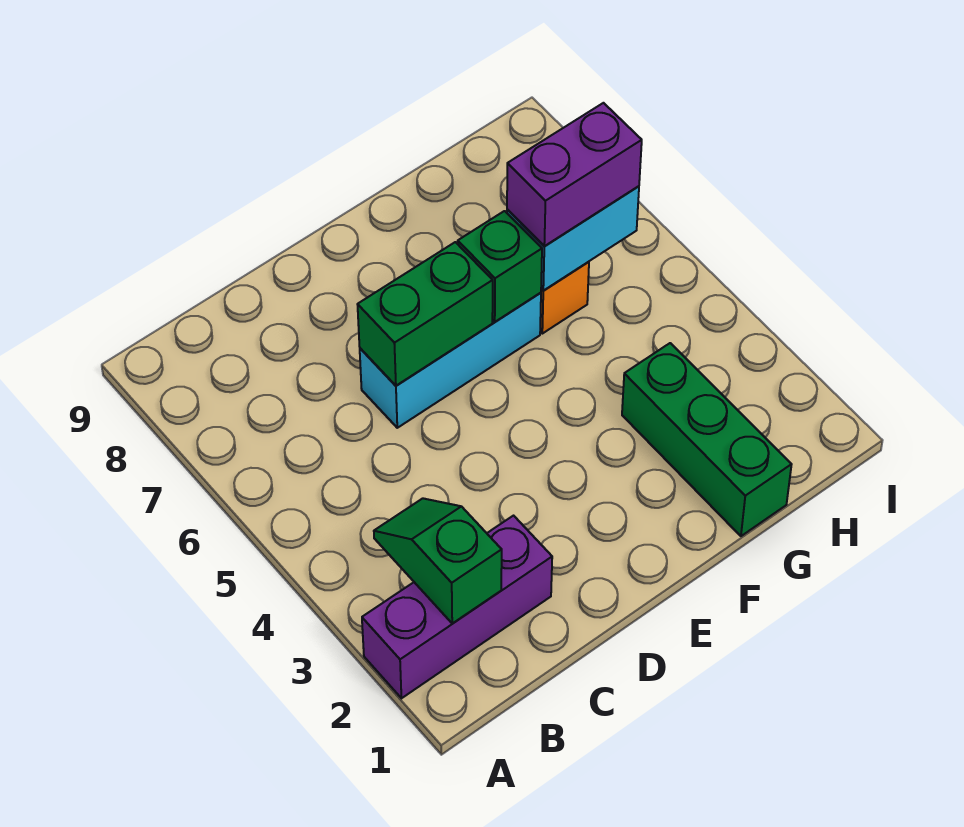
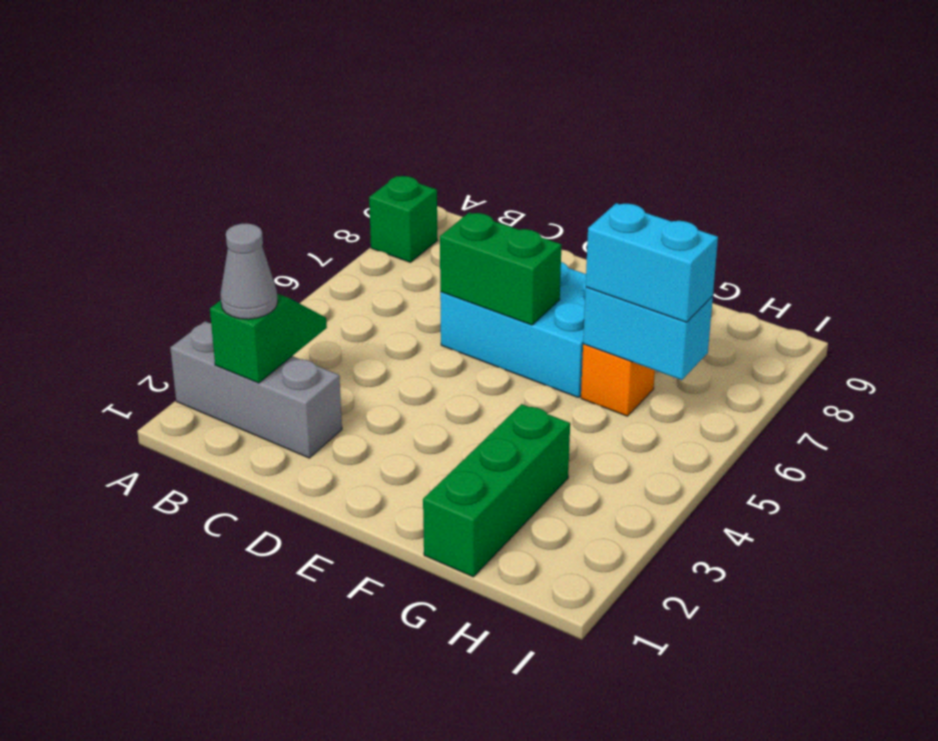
purple brick A2:C2 level 1 -> grey brick A2:C2 level 1
none -> grey cone B2 level 3
cyan brick D6:F6 level 1 -> cyan brick D6:F7 level 1
green brick F6 level 2 -> green brick A8 level 1
purple brick G6:H6 level 3 -> cyan brick G6:H6 level 3

